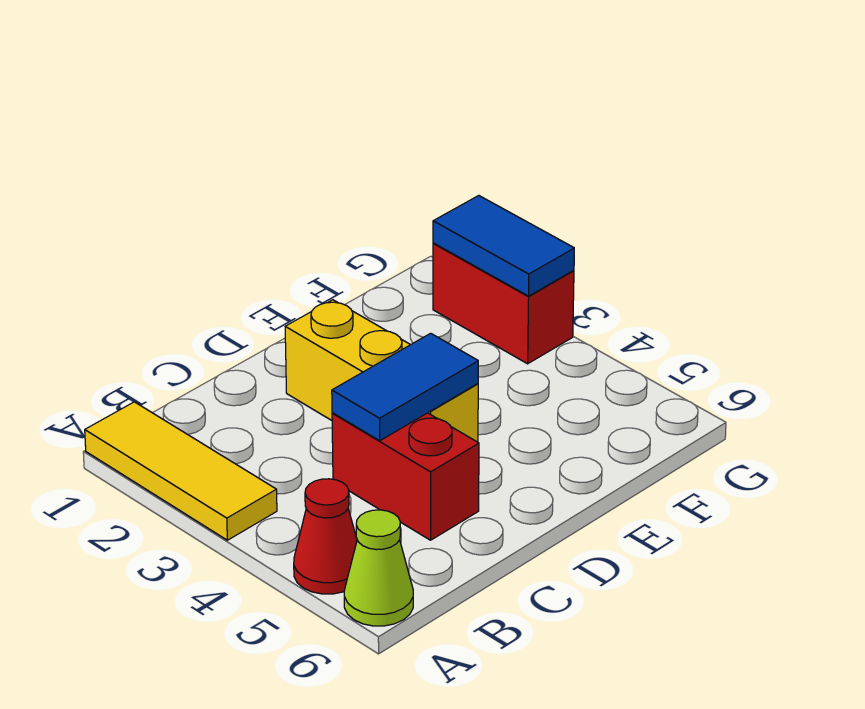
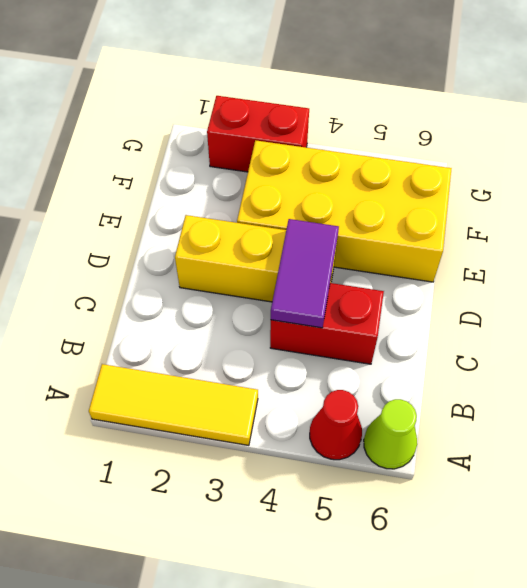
blue tile C4:D4 level 2 -> purple tile C4:D4 level 2
none -> yellow brick E3:F6 level 1
blue tile G2:G3 level 2 -> none

